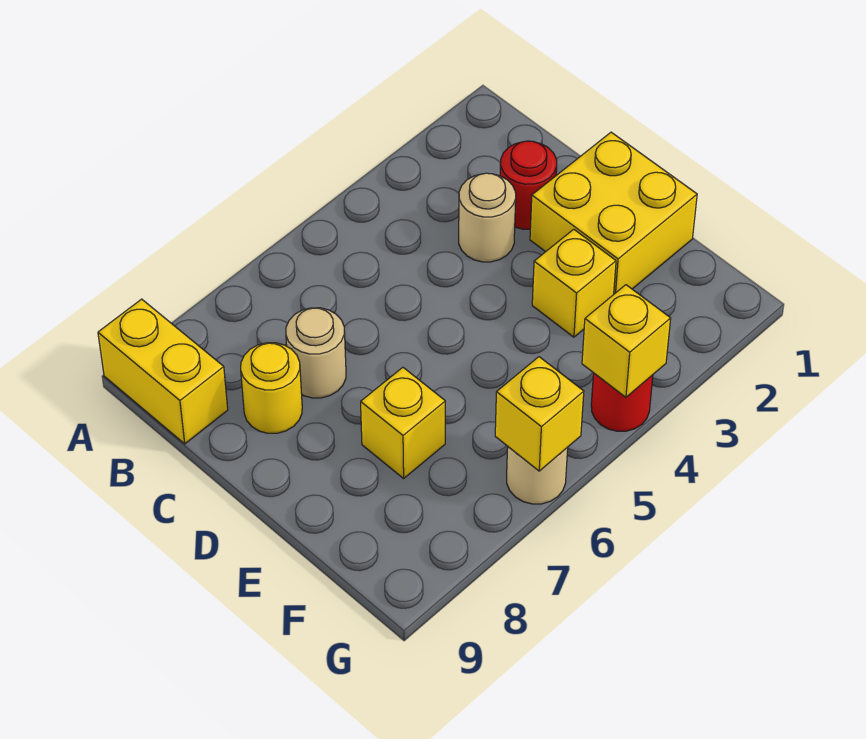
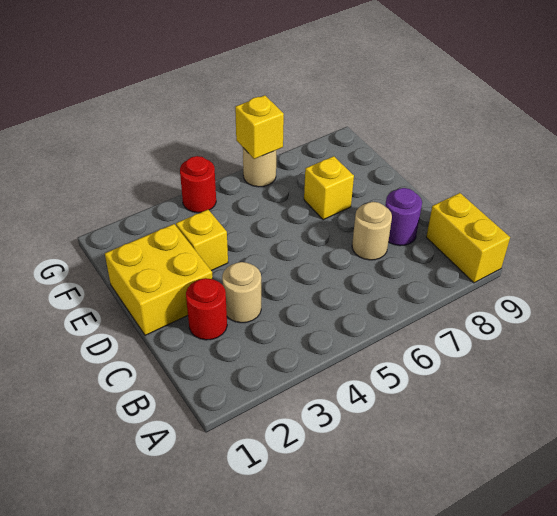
yellow round brick C8 level 1 -> purple round brick C8 level 1
yellow brick G4 level 2 -> none

